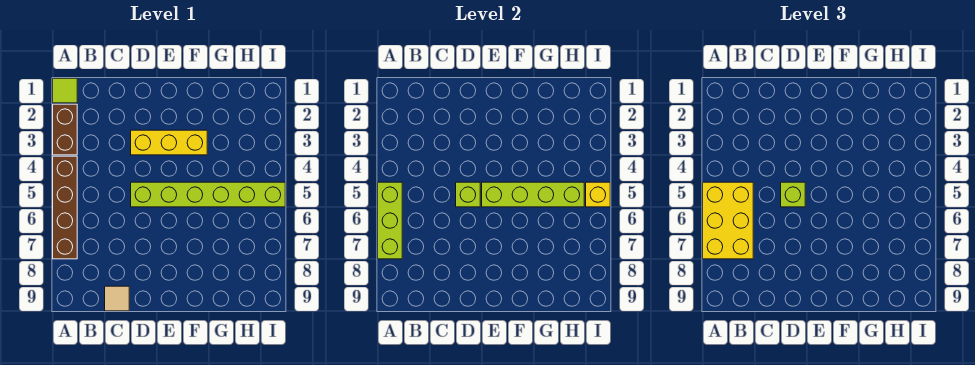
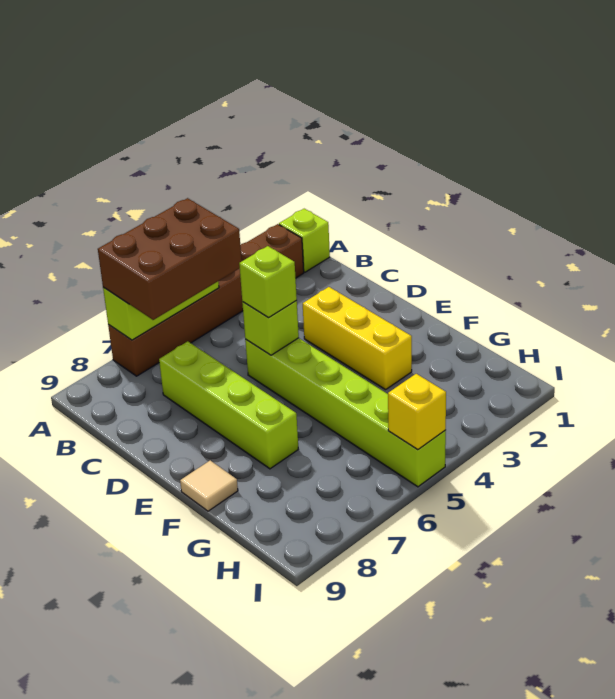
lime tile A1 level 1 -> lime brick A1 level 1
yellow brick A5:B7 level 3 -> brown brick A5:B7 level 3
tan tile C9 level 1 -> tan tile F9 level 1
lime brick E5:H5 level 2 -> lime brick C7:F7 level 1

